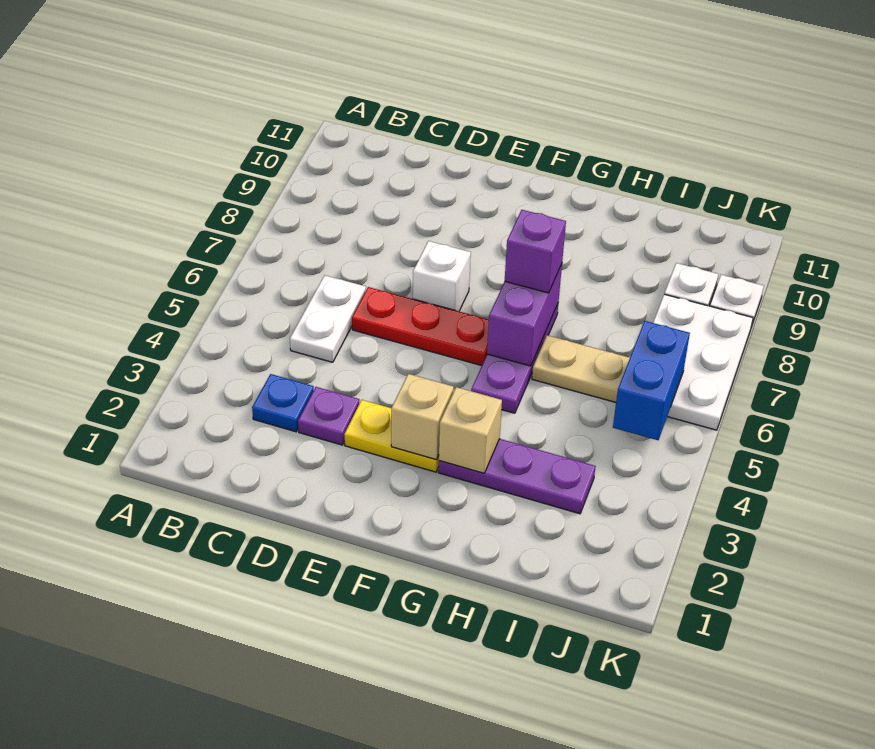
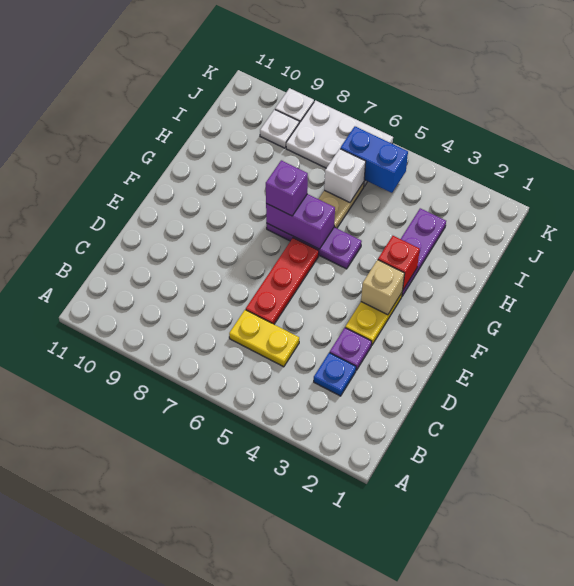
white plate C5:C6 level 1 -> yellow plate C5:C6 level 1
white brick E7 level 1 -> white brick I6 level 2
tan brick G3 level 2 -> red brick G3 level 2

